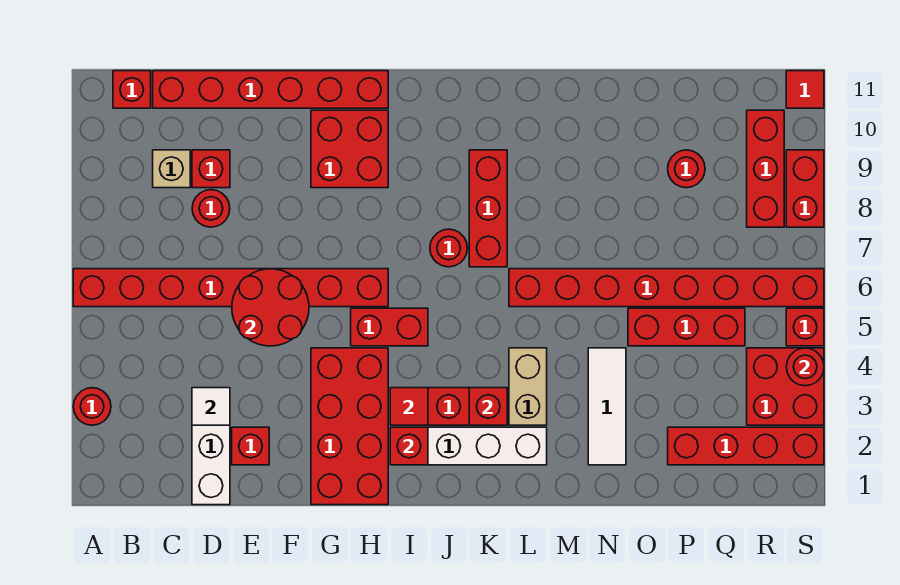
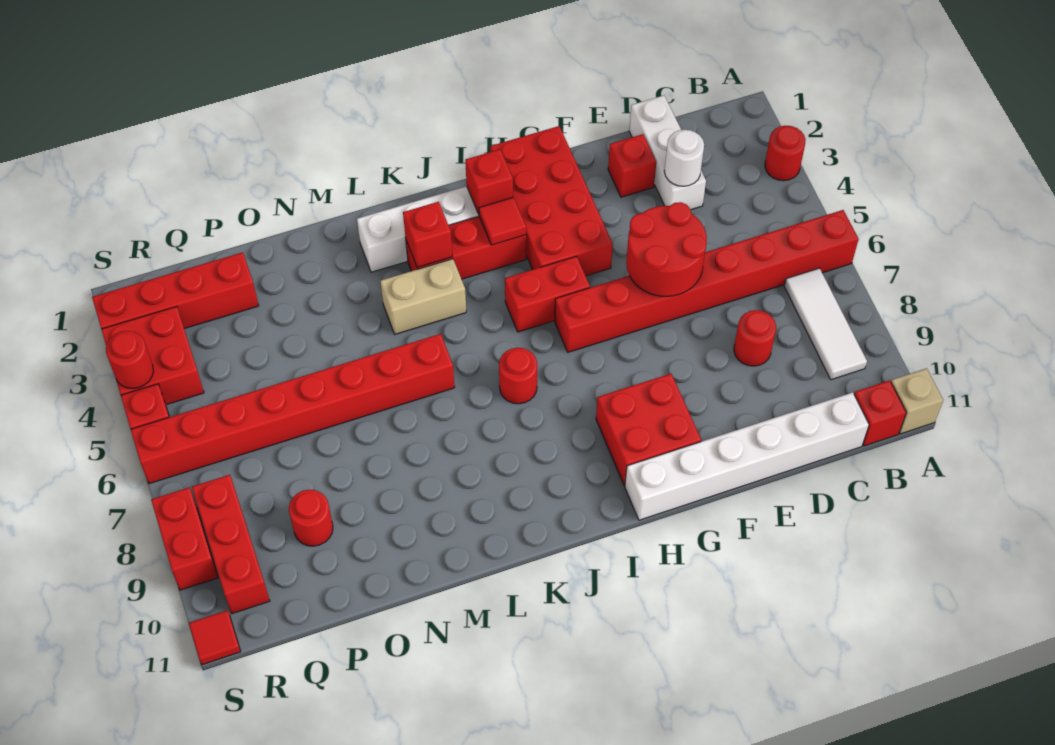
tan brick C9 level 1 -> tan brick A11 level 1
red brick C11:H11 level 1 -> white brick C11:H11 level 1
white tile D3 level 2 -> white round brick D3 level 2
red brick D9 level 1 -> none
red brick K7:K9 level 1 -> none
tan brick L3:L4 level 1 -> tan brick K4:L4 level 1
white tile N2:N4 level 1 -> white tile B7:B9 level 1
red brick O5:Q5 level 1 -> none

